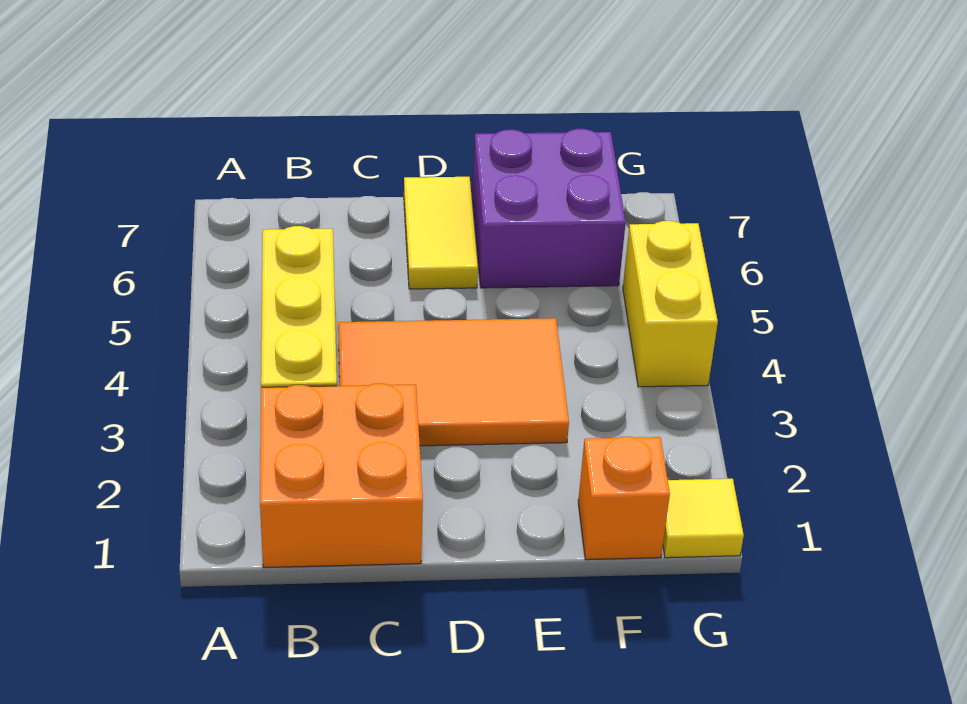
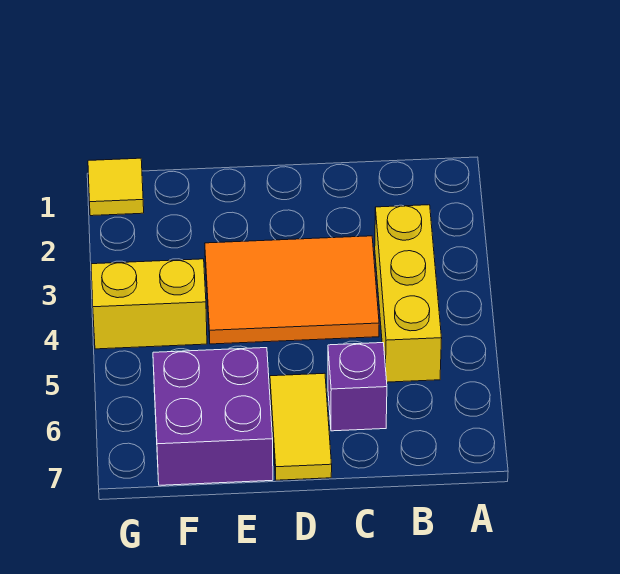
orange brick B1:C2 level 1 -> none
none -> purple brick C6 level 1
orange brick F1 level 1 -> none
yellow brick G4:G5 level 1 -> yellow brick F4:G4 level 1

